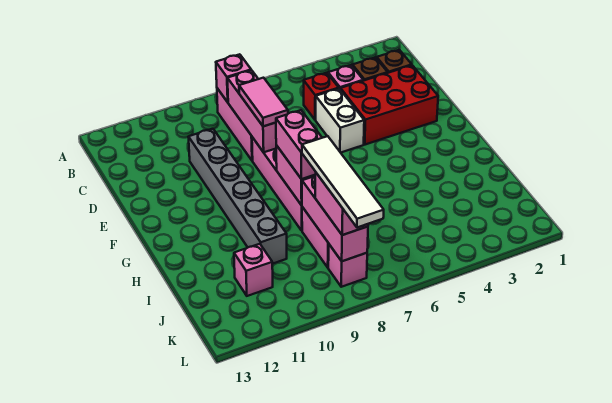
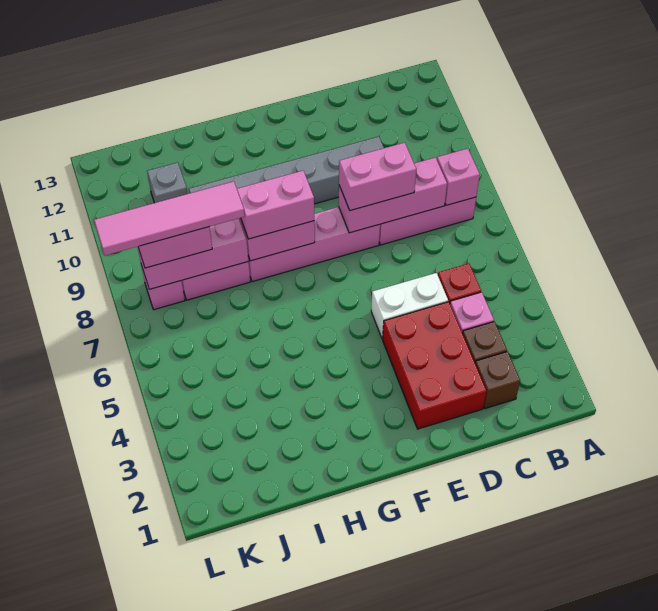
pink tile D8:E8 level 3 -> pink brick D8:E8 level 3
white tile I8:L8 level 4 -> pink tile I8:L8 level 4
pink brick J11 level 1 -> grey brick J11 level 1

